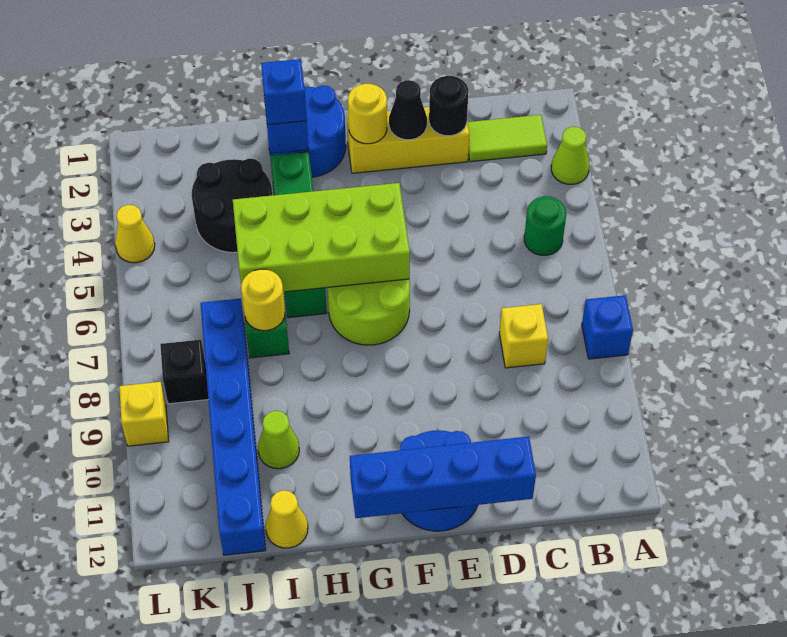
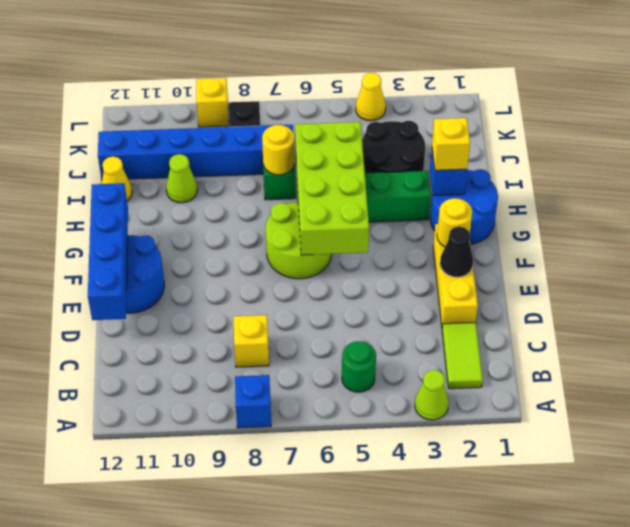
black round brick D2 level 2 -> none
blue brick H2 level 3 -> yellow brick H2 level 3

